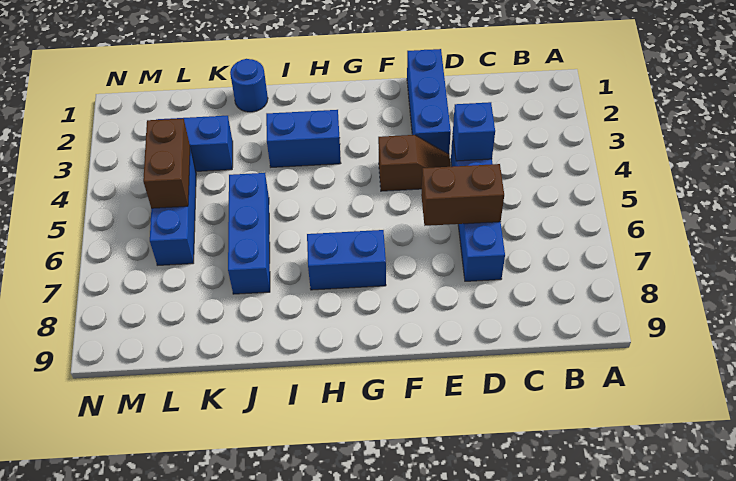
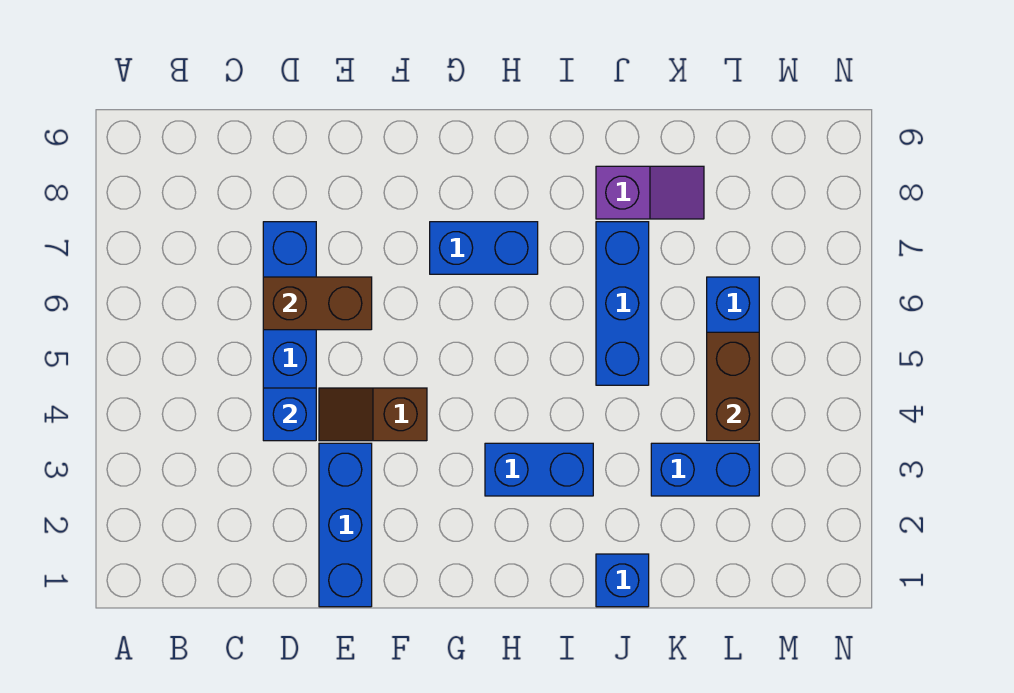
blue round brick J1 level 1 -> blue brick J1 level 1
none -> purple slope J8:K8 level 1 top J

